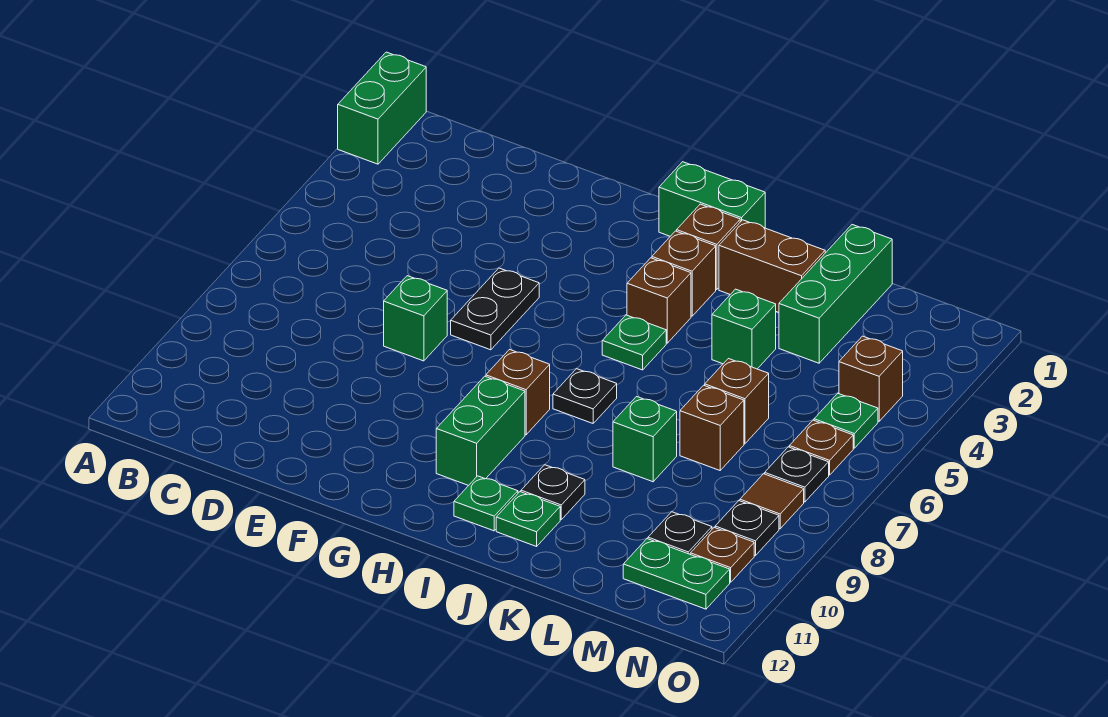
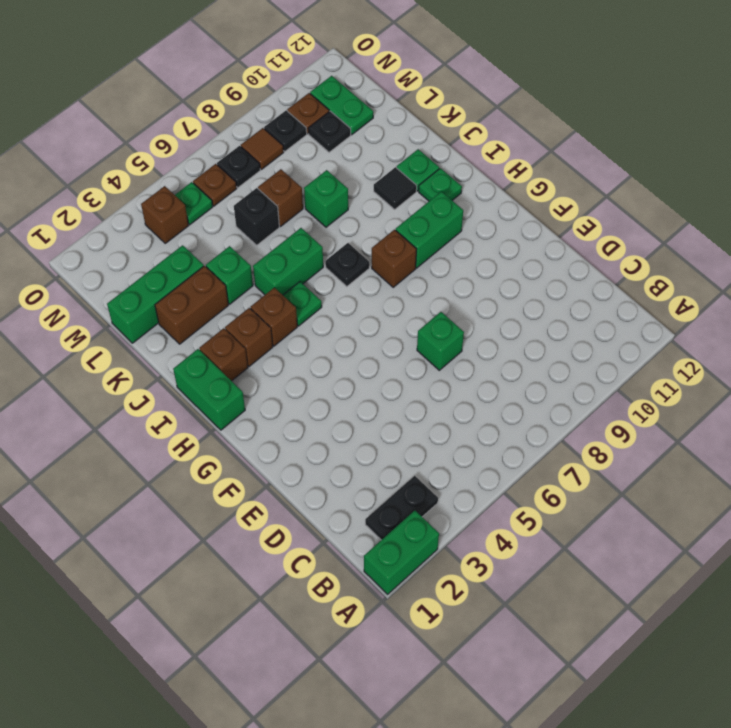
black plate F5:F6 level 1 -> black plate B2:B3 level 1
brown brick J2:K2 level 1 -> brown brick K2:K3 level 1
none -> green brick J5:J6 level 1
black plate J10 level 1 -> black tile J10 level 1
brown brick L6 level 1 -> black brick L6 level 1

